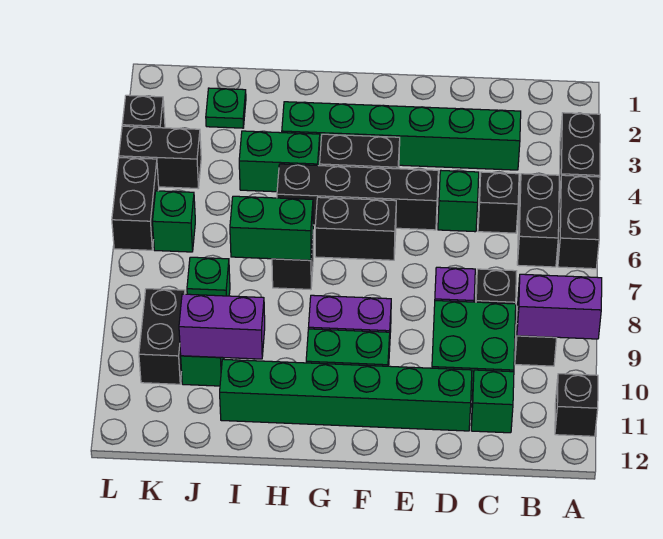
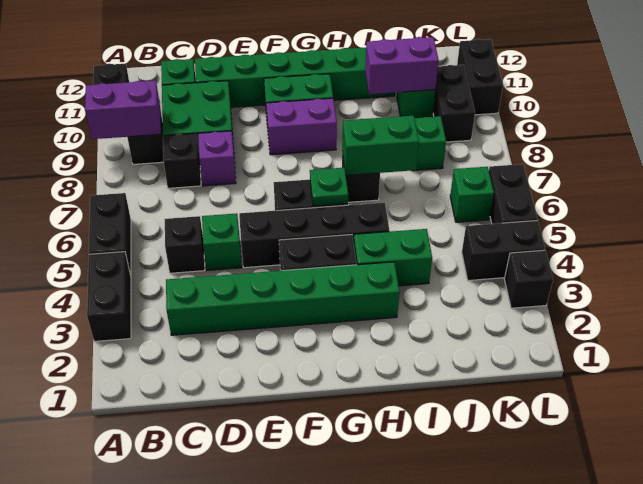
black brick B5:B6 level 1 -> black brick L10:L11 level 1
green plate J2 level 1 -> green plate G6 level 2

